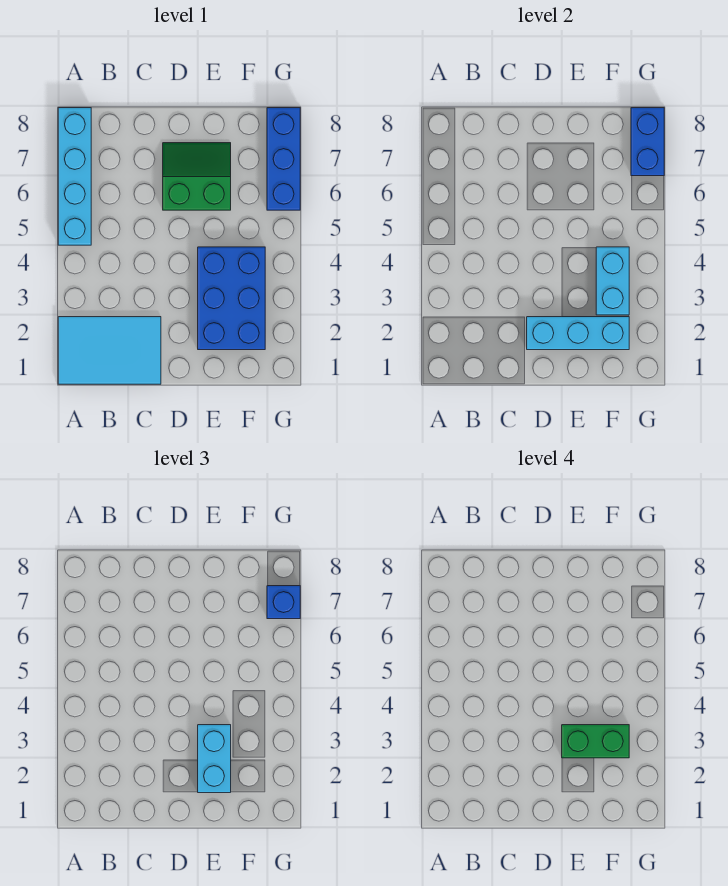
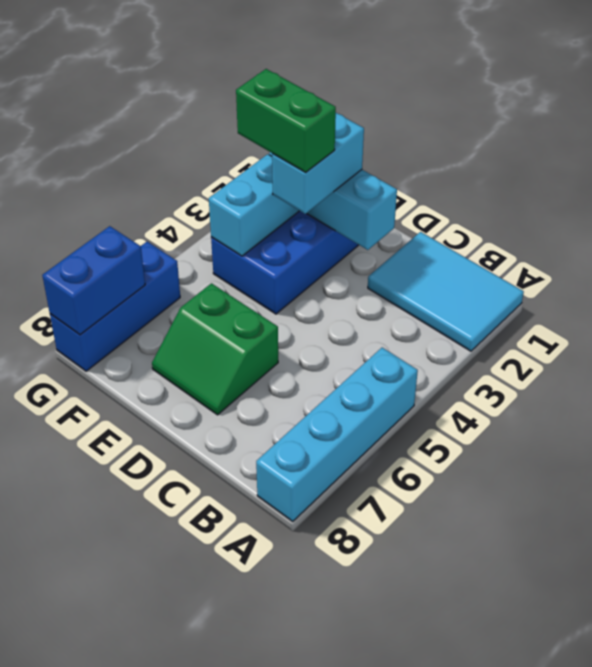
blue brick G7 level 3 -> none

